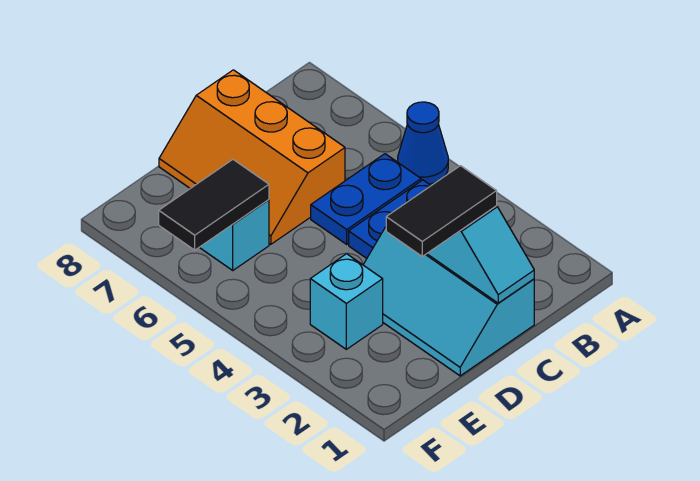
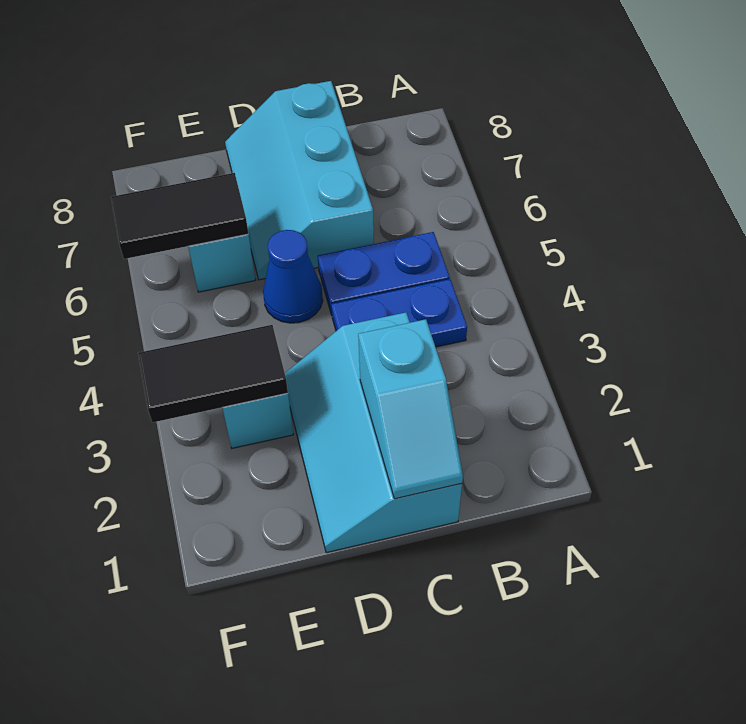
blue cone A5 level 1 -> blue cone D5 level 1
black tile C2:D2 level 3 -> black tile E3:F3 level 2
orange slope C6:D8 level 1 top C -> cyan slope C6:D8 level 1 top C

